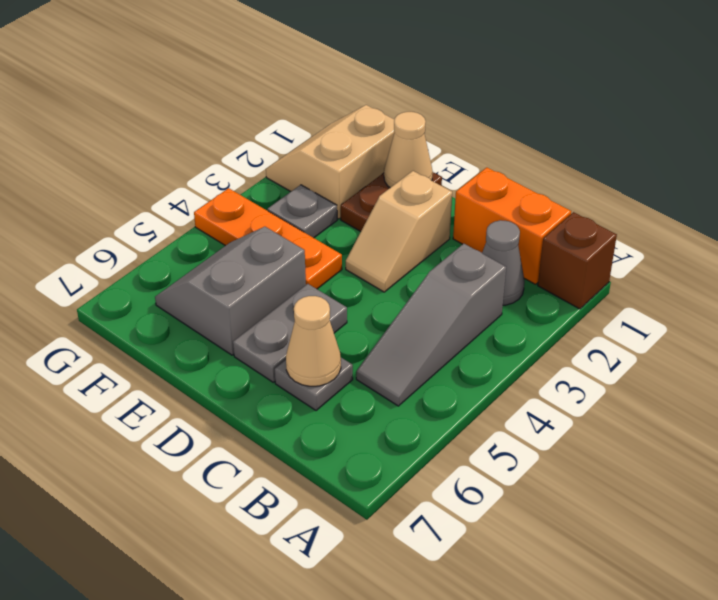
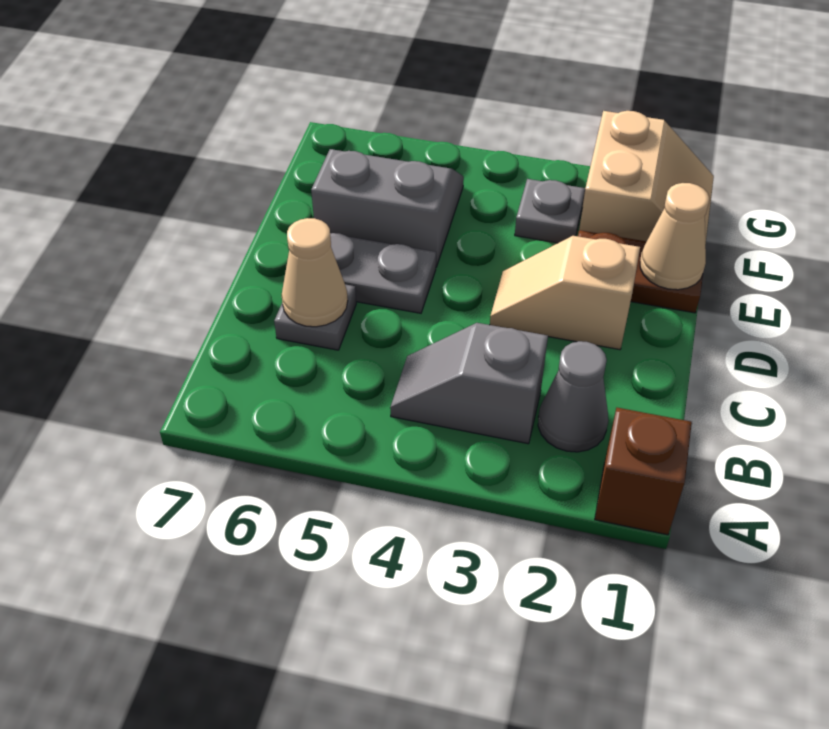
orange brick B1:C1 level 1 -> none
grey slope B3:B5 level 1 top 3 -> grey slope B3:B4 level 1 top 3
orange plate E4:G4 level 1 -> none
tan slope F1:G2 level 1 top F -> tan slope F1:G2 level 1 top 2

